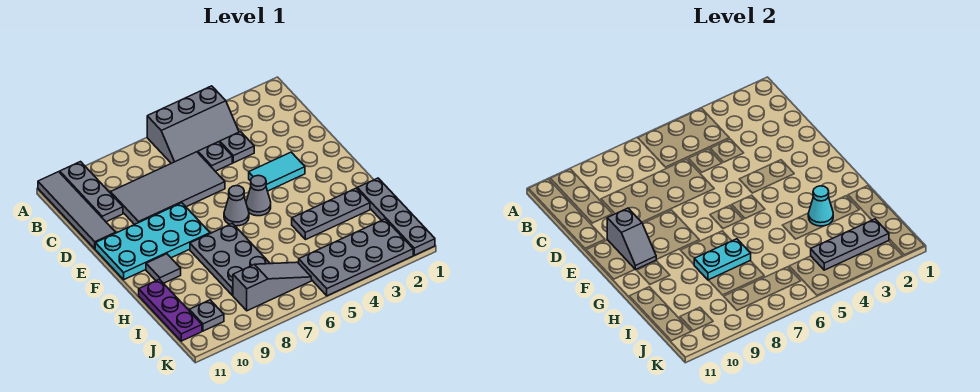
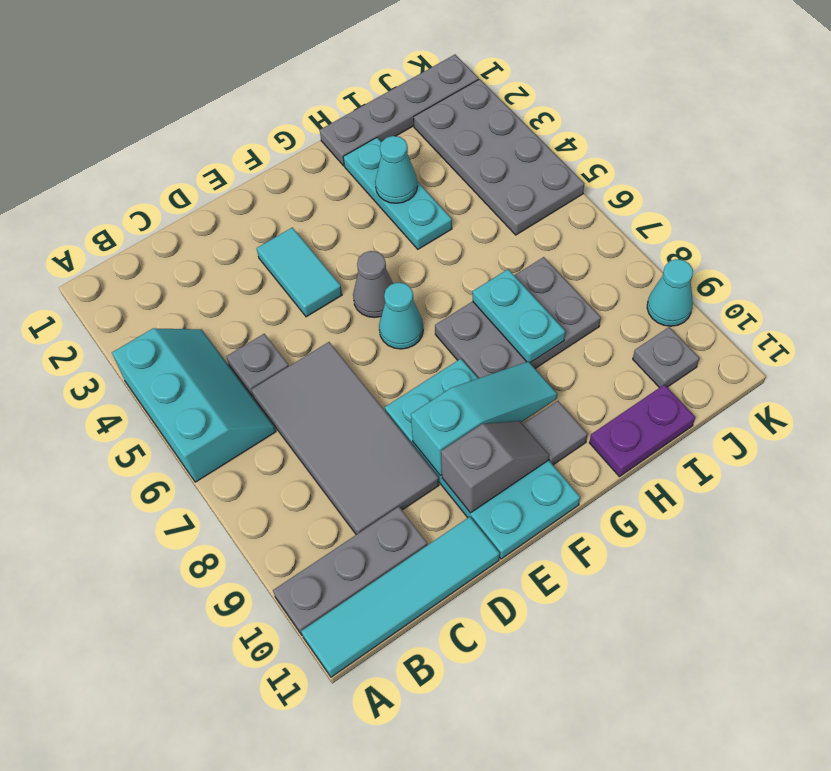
grey slope A4:B6 level 1 top A -> cyan slope A4:B6 level 1 top A
grey tile A11:D11 level 1 -> cyan tile A11:D11 level 1
grey plate C4 level 1 -> none
none -> cyan slope E9:G9 level 2 top E
grey cone F6 level 1 -> cyan cone F6 level 1
grey plate H2:H4 level 1 -> cyan plate H2:H4 level 1
purple plate H11:J11 level 1 -> purple plate H11:I11 level 1
grey plate J2:J4 level 2 -> none
grey slope J6:J8 level 1 top 8 -> none
none -> cyan cone K9 level 1

